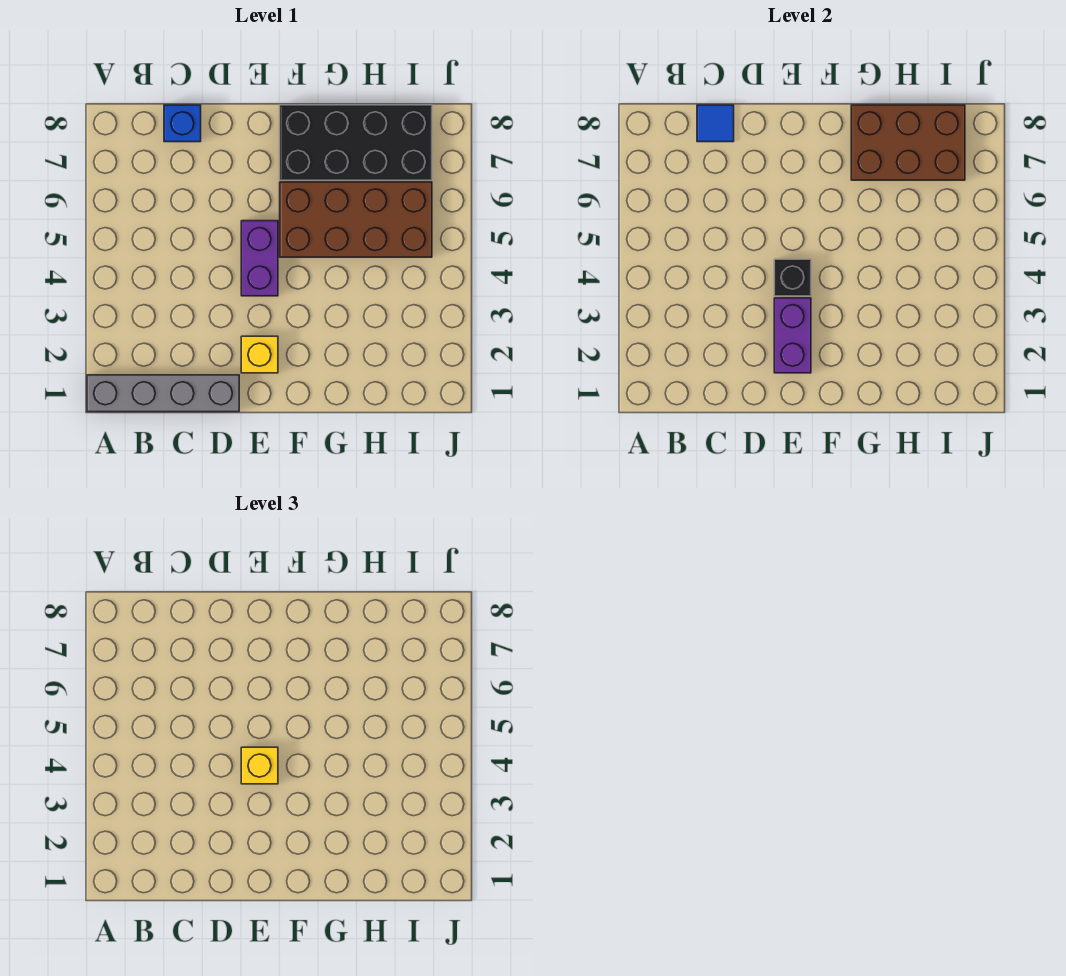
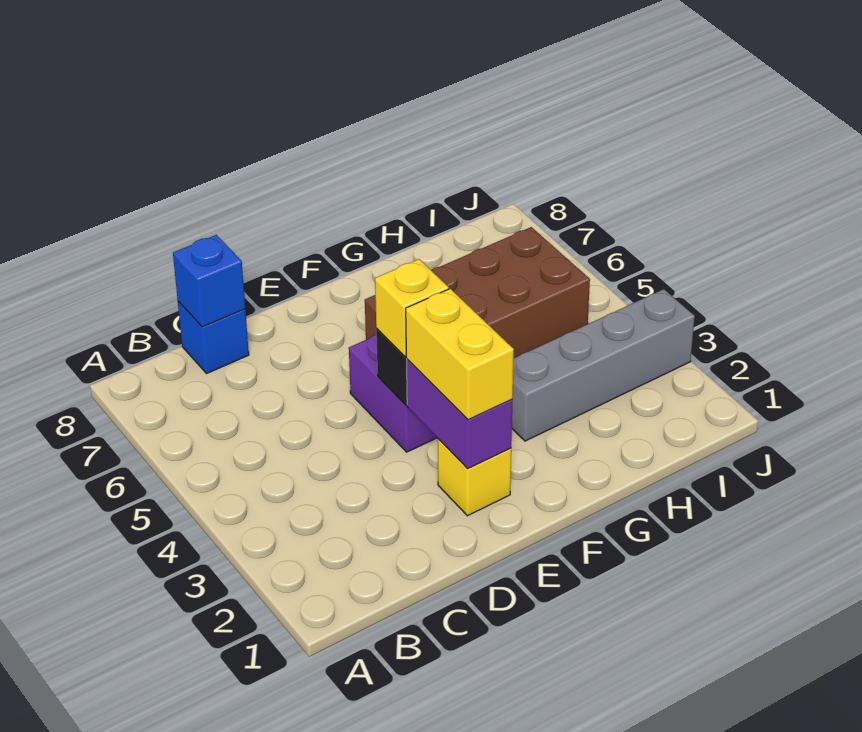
grey brick A1:D1 level 1 -> grey brick G3:J3 level 1
blue tile C8 level 2 -> blue brick C8 level 2
none -> yellow brick E2:E3 level 3
black brick F7:I8 level 1 -> none
brown brick G7:I8 level 2 -> none

